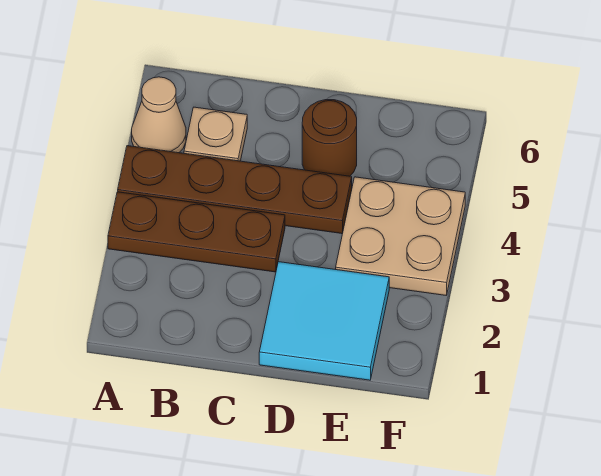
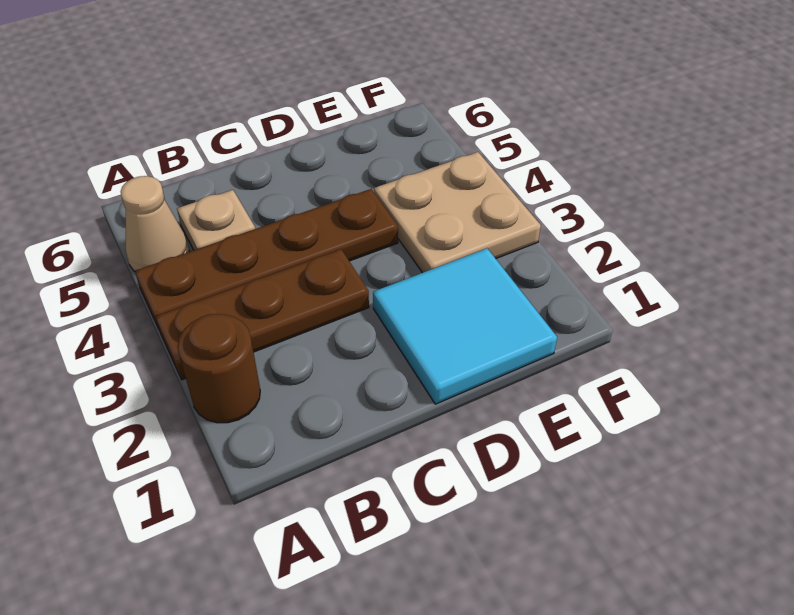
brown round brick D5 level 1 -> brown round brick A2 level 1

